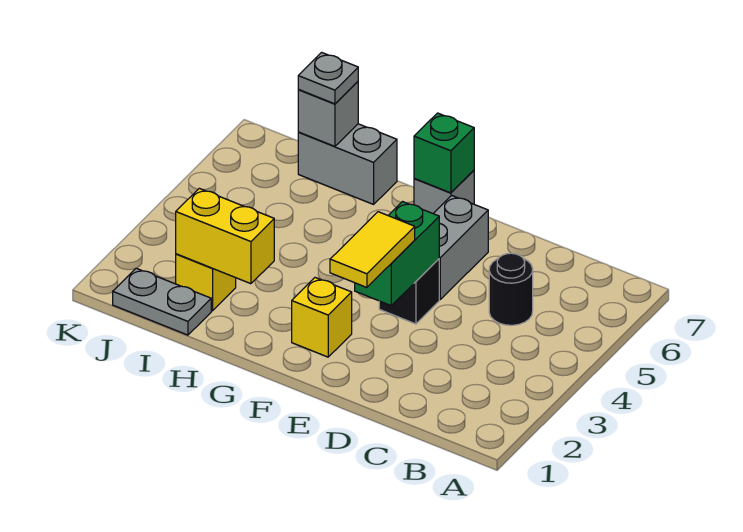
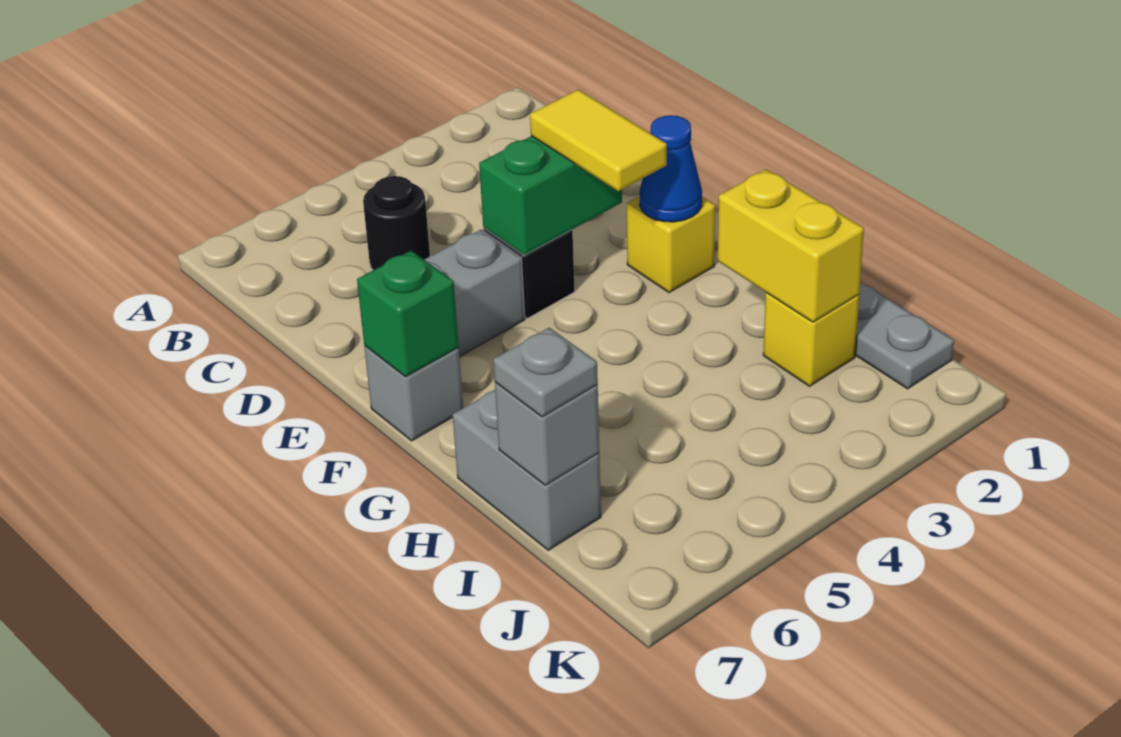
yellow tile E2:E3 level 3 -> yellow tile E3:F3 level 3
none -> blue cone F2 level 2

